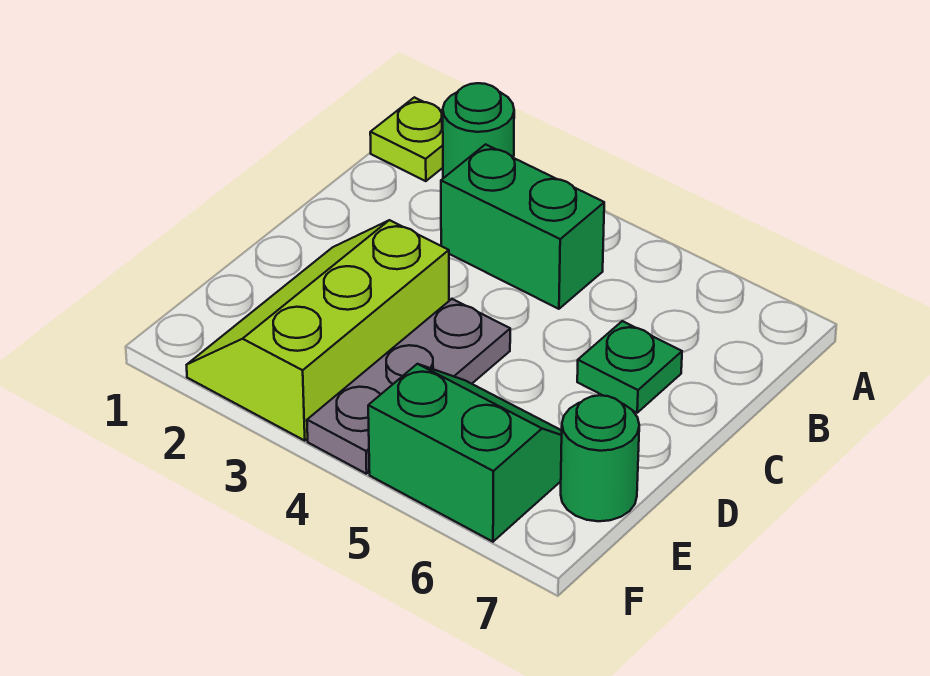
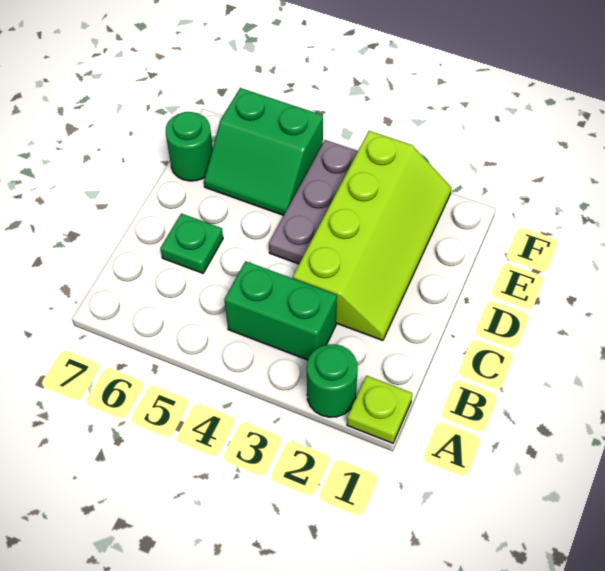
lime slope D2:F3 level 1 top 3 -> lime slope C2:F3 level 1 top 3

